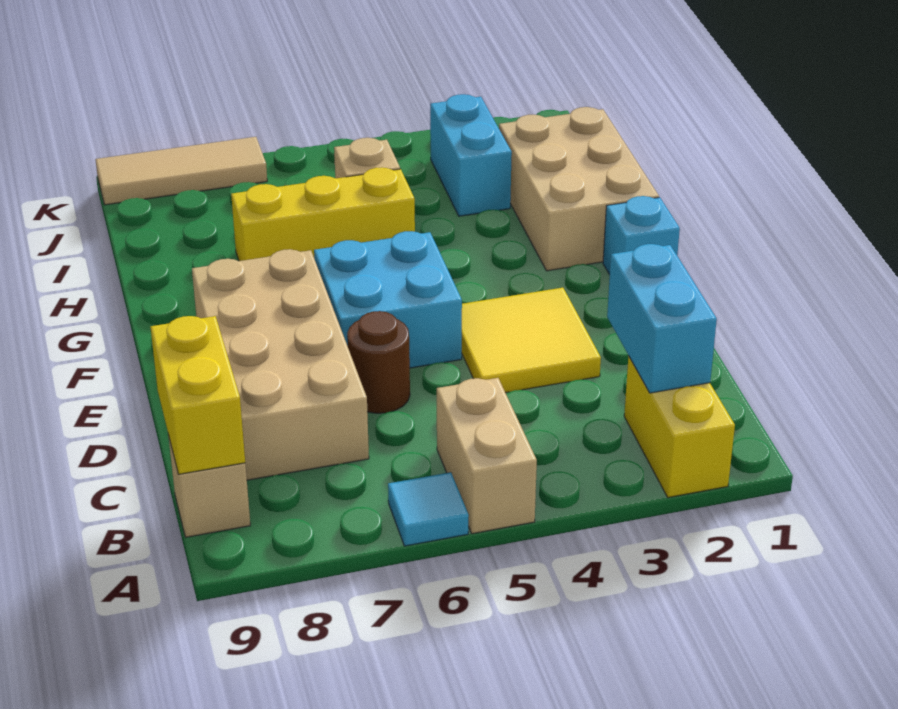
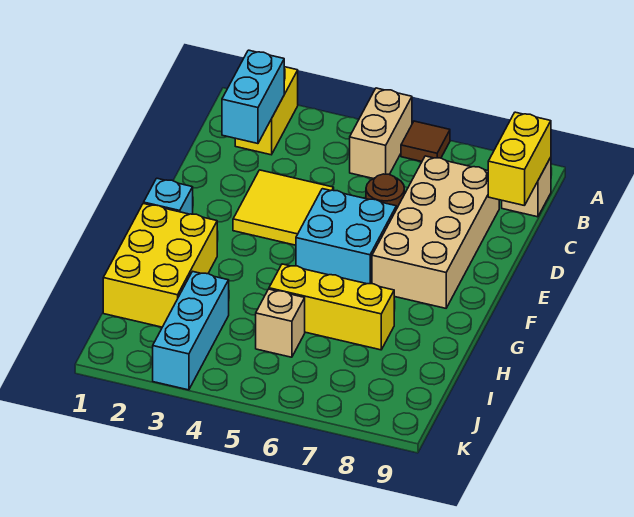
cyan tile A6 level 1 -> brown tile A6 level 1
tan brick G1:I2 level 1 -> yellow brick G1:I2 level 1
cyan brick I3:J3 level 1 -> cyan brick I3:K3 level 1
tan tile K7:K9 level 1 -> none

